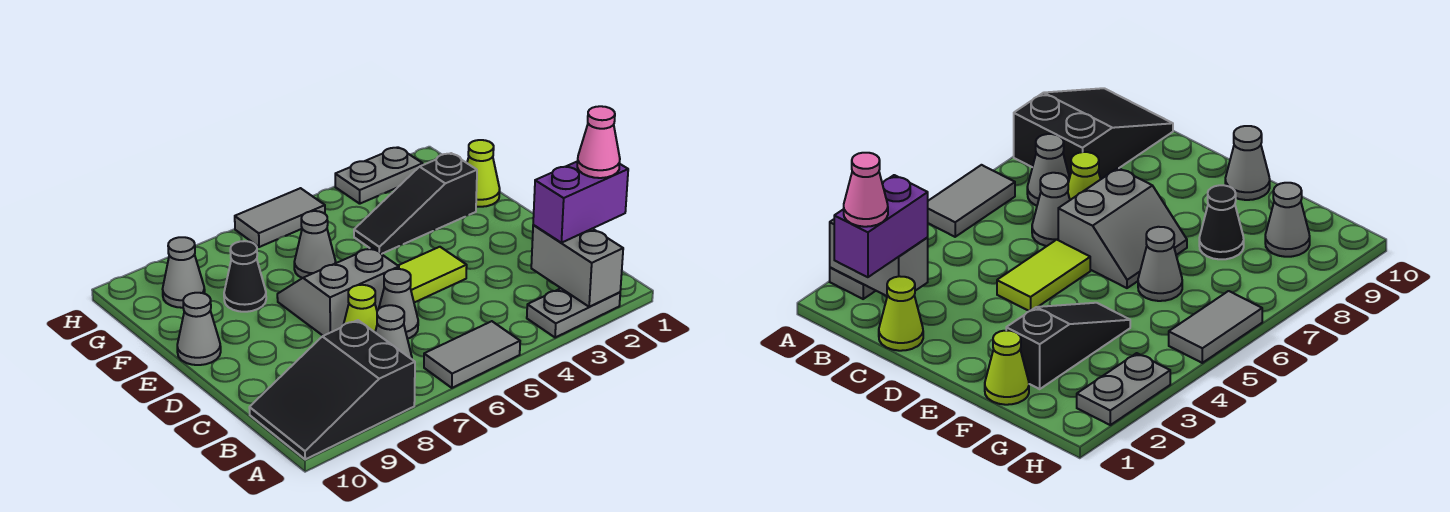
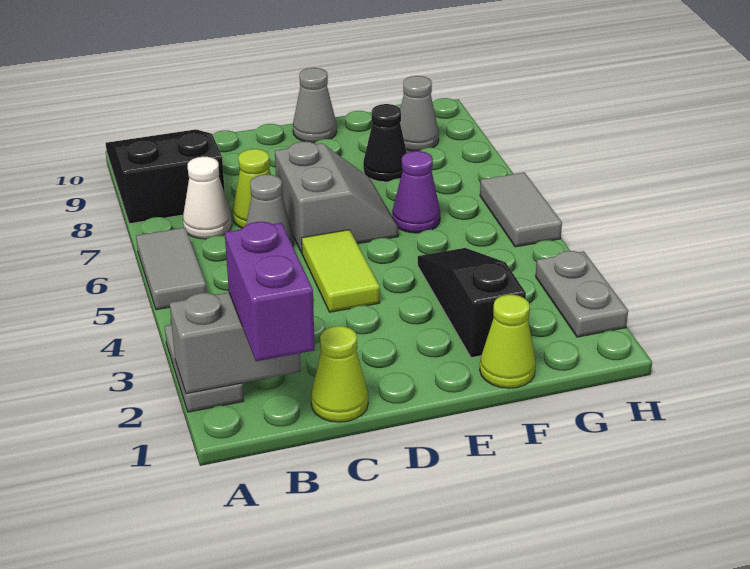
pink cone B1 level 4 -> none
grey cone B7 level 1 -> white cone B7 level 1
grey cone F6 level 1 -> purple cone F6 level 1

